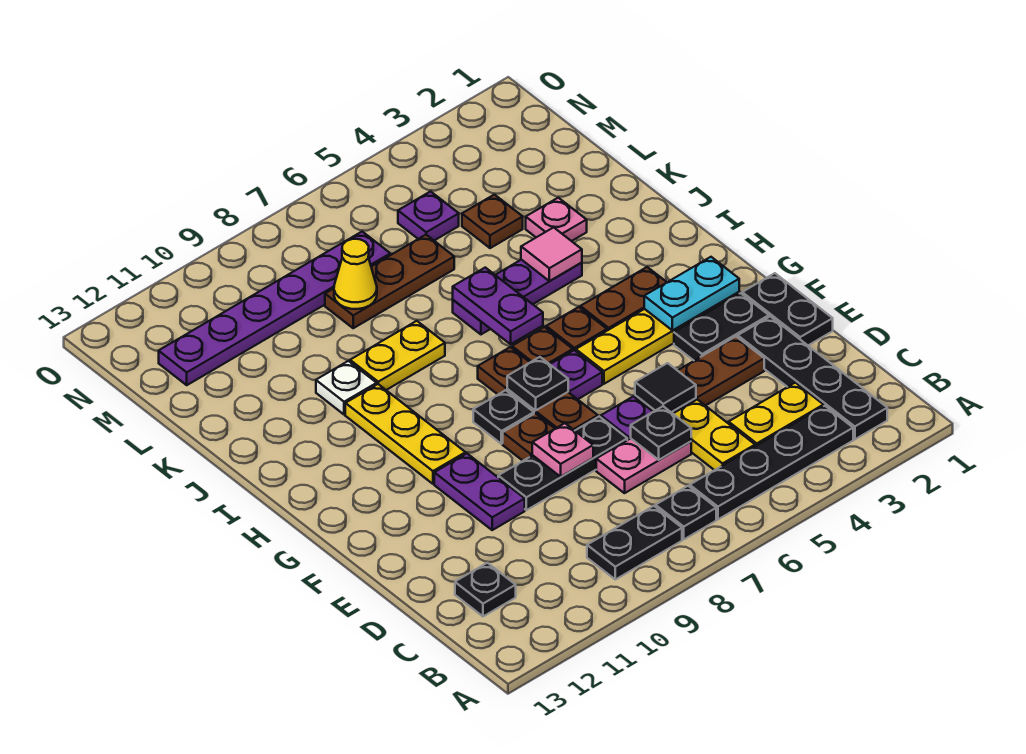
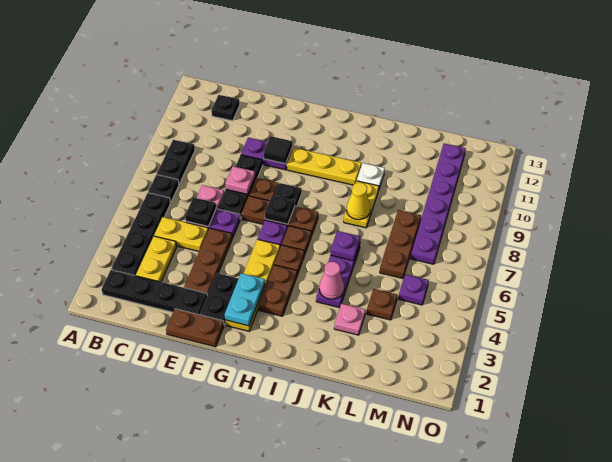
black plate E1:F1 level 1 -> brown plate E1:F1 level 1
black tile E5 level 2 -> black tile F10 level 2
purple plate I6:J6 level 2 -> purple plate J6 level 2
pink tile J4 level 2 -> pink cone J4 level 2
yellow cone L8 level 2 -> yellow cone J8 level 2

